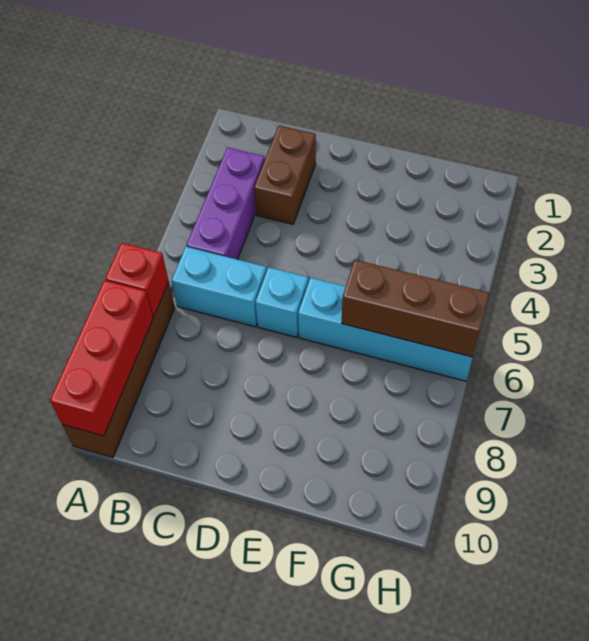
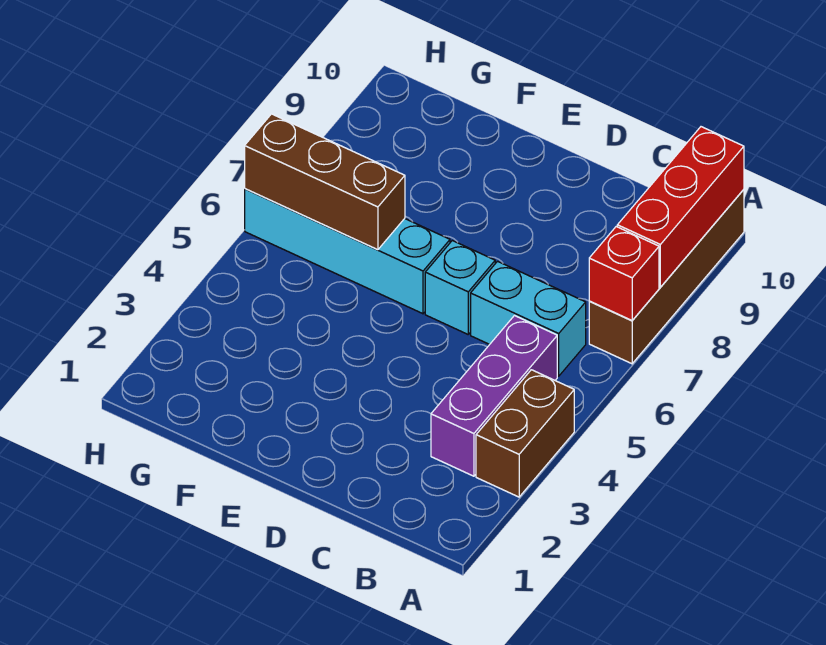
brown brick C2:C3 level 1 -> brown brick A3:A4 level 1

